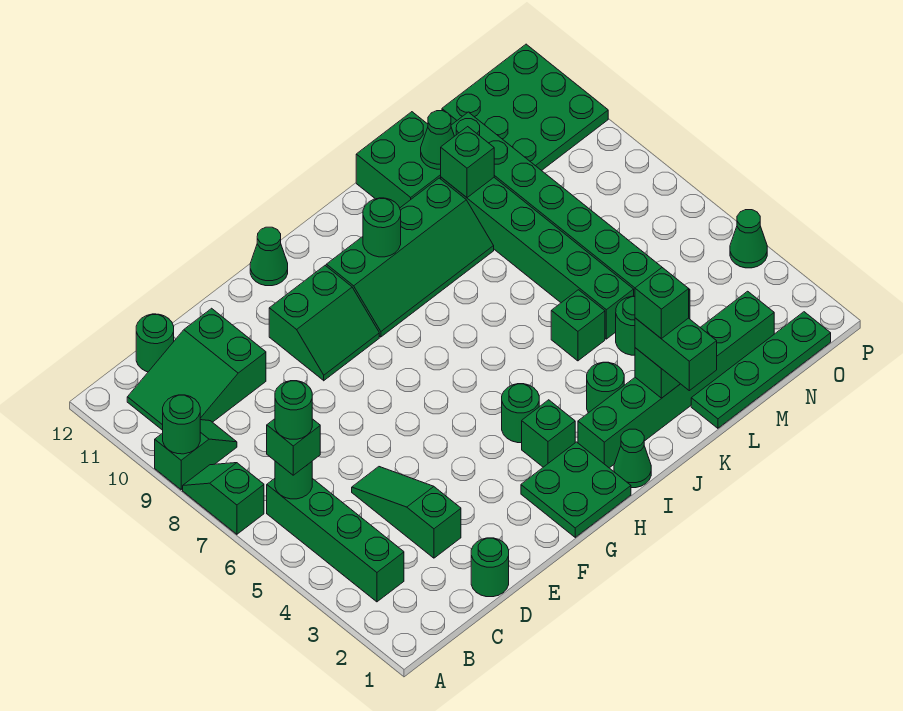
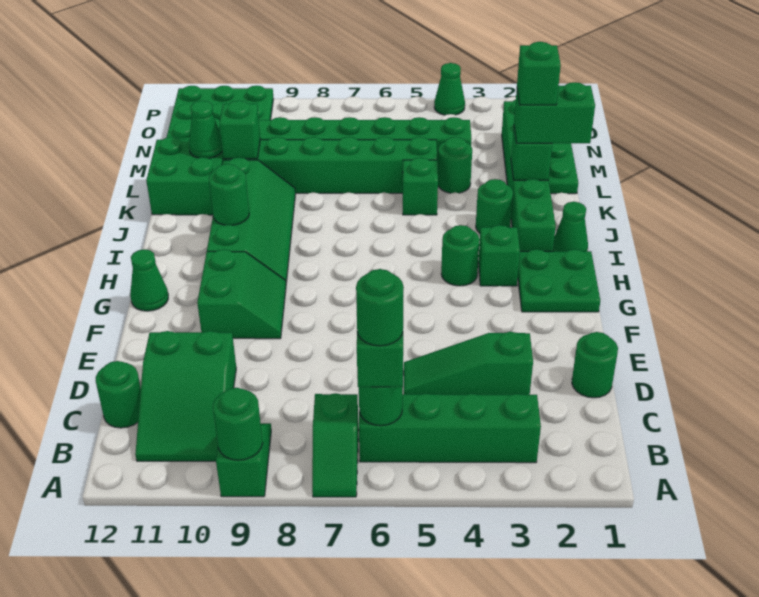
green slope A7:A8 level 1 top 7 -> green slope A7:B7 level 1 top B

